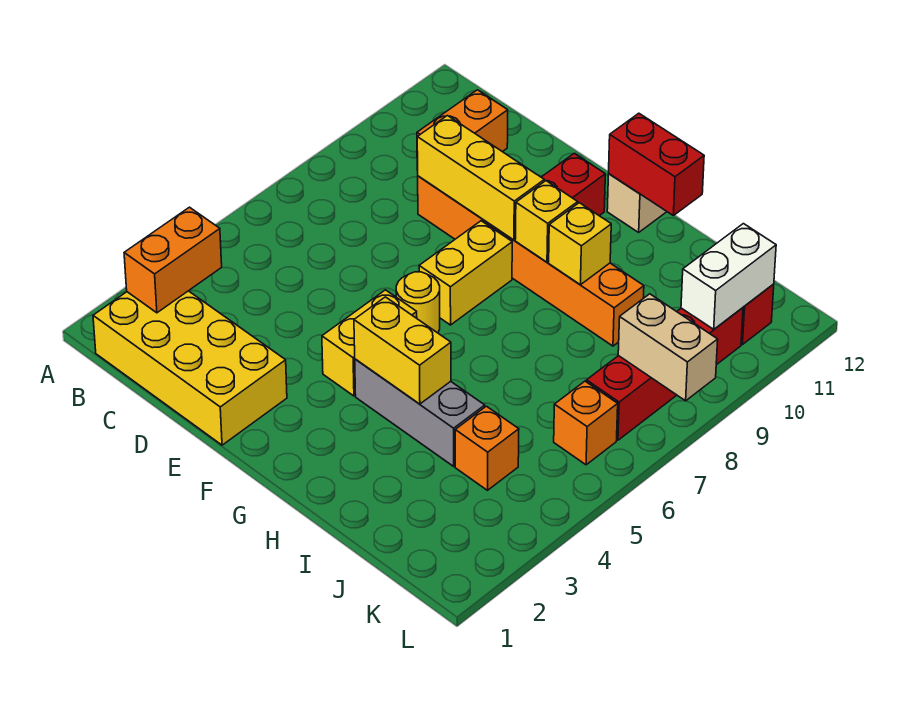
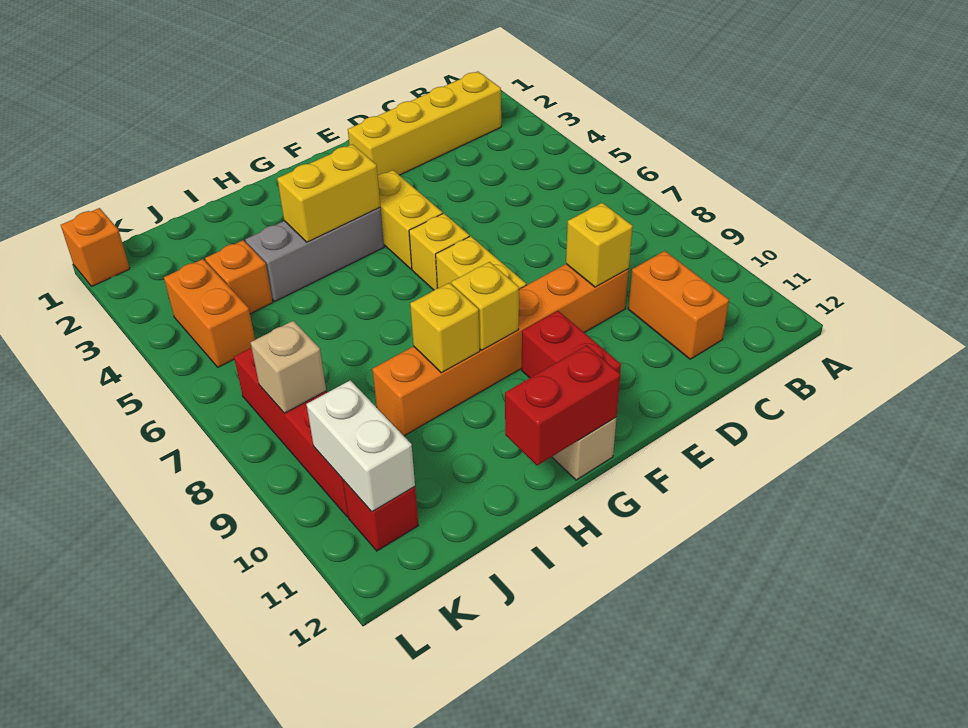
yellow brick B1:E2 level 1 -> yellow brick B2:E2 level 1
orange brick B2:B3 level 2 -> orange brick K4:K5 level 1
yellow brick D9:F9 level 2 -> yellow brick D9 level 2
yellow round brick F6 level 1 -> yellow brick F6 level 1
orange brick K6 level 1 -> orange brick L1 level 1
tan brick K8:L8 level 2 -> tan brick K8 level 2

